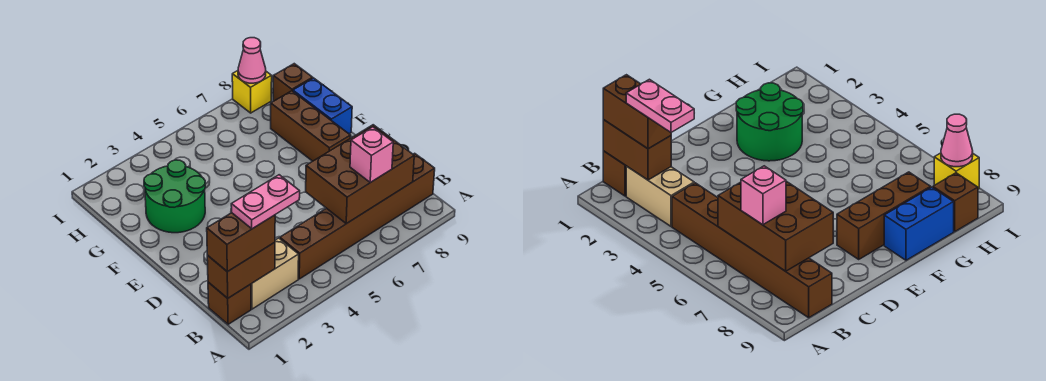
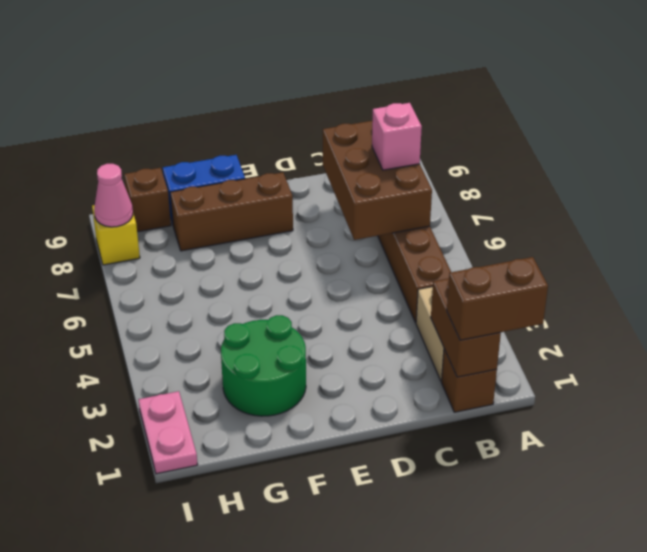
brown brick B1:B2 level 3 -> brown brick A1:B1 level 3
pink plate B2:B3 level 4 -> pink plate I1:I2 level 1

